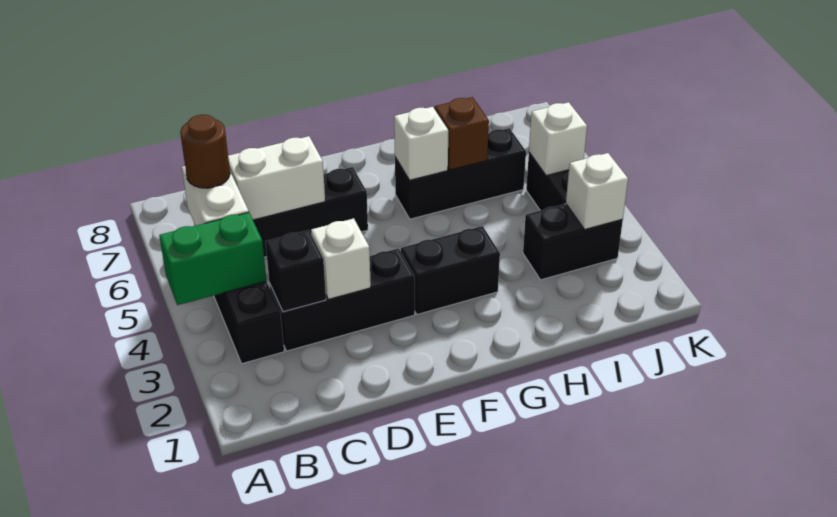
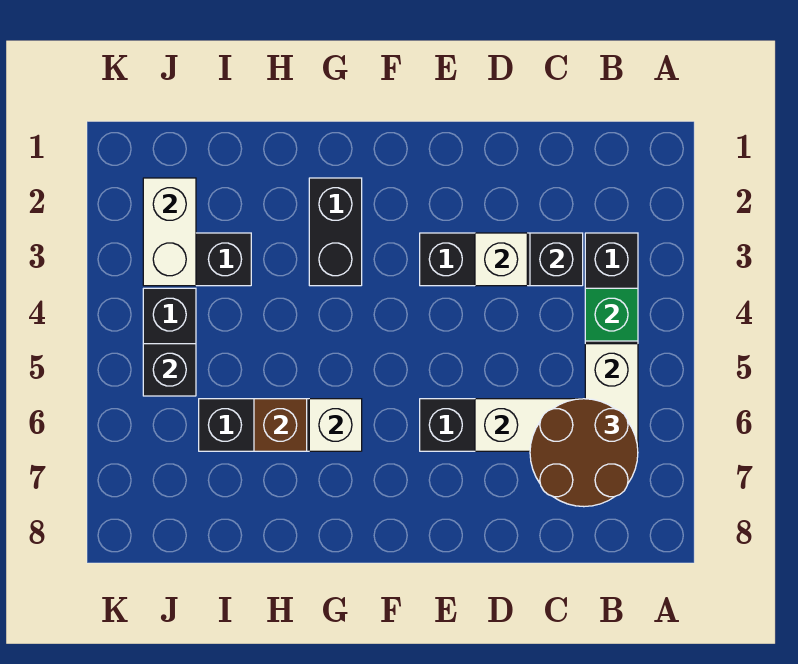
green brick A4:B4 level 2 -> green brick B4 level 2
brown round brick B6 level 3 -> brown round brick B6:C7 level 3
black brick F3:G3 level 1 -> black brick G2:G3 level 1
white brick J3 level 2 -> white brick J2:J3 level 2
white brick J5 level 2 -> black brick J5 level 2

